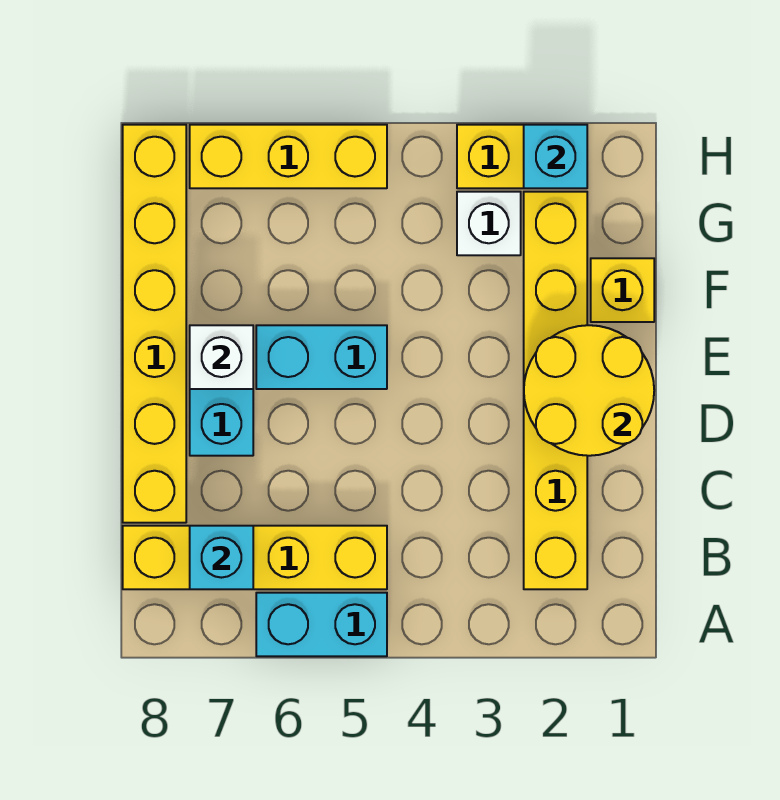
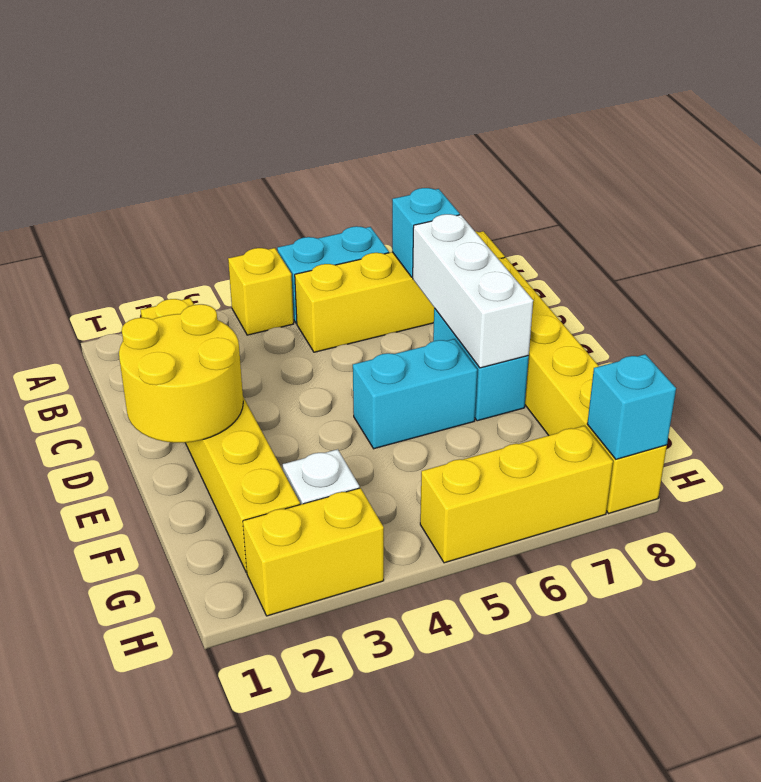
white brick E7 level 2 -> white brick C7:E7 level 2
yellow brick F1 level 1 -> yellow brick A4 level 1
cyan brick H2 level 2 -> cyan brick H8 level 2

